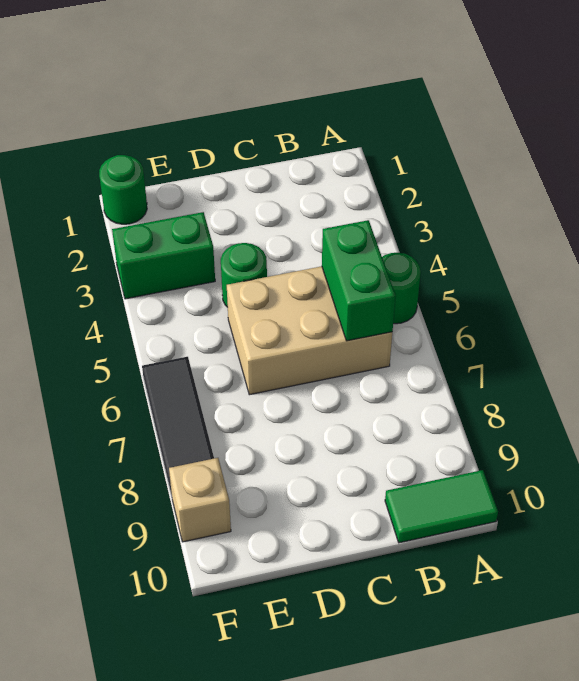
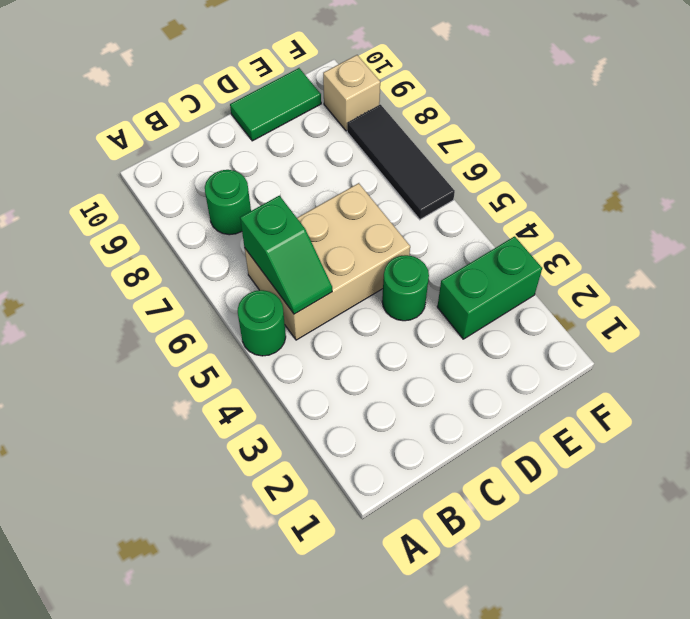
green tile A10:B10 level 1 -> green tile D10:E10 level 1
green brick B5:B6 level 2 -> green slope B5:B6 level 2 top 6
green round brick F1 level 1 -> green round brick B8 level 1

